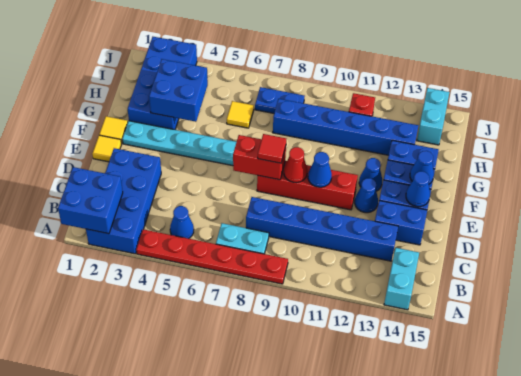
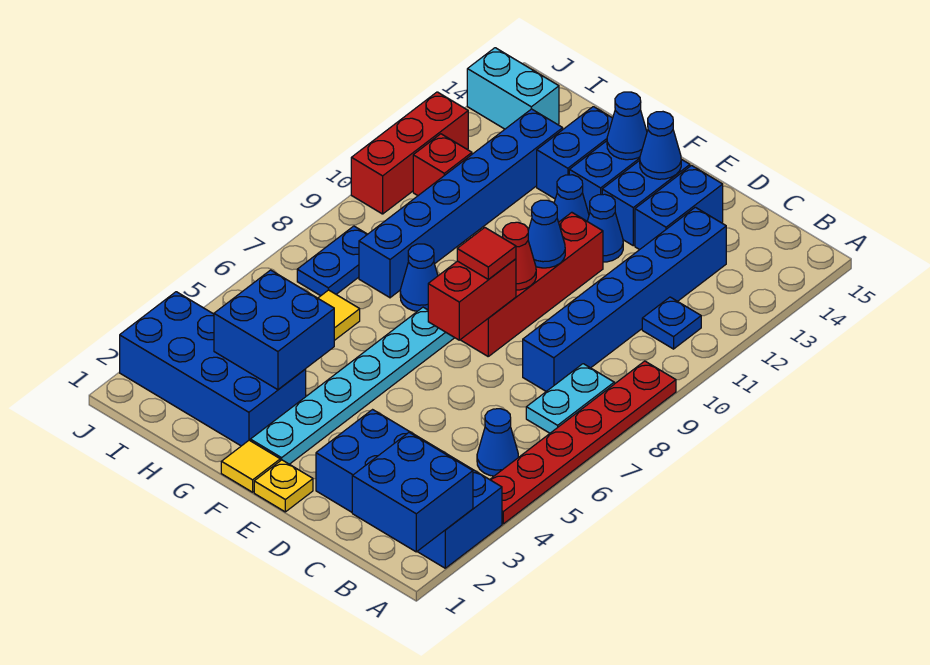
cyan brick A14:B14 level 1 -> none
none -> blue plate B11 level 1
yellow tile E1 level 1 -> yellow plate E1 level 1
none -> blue cone G8 level 1
none -> red brick J10:J12 level 1

